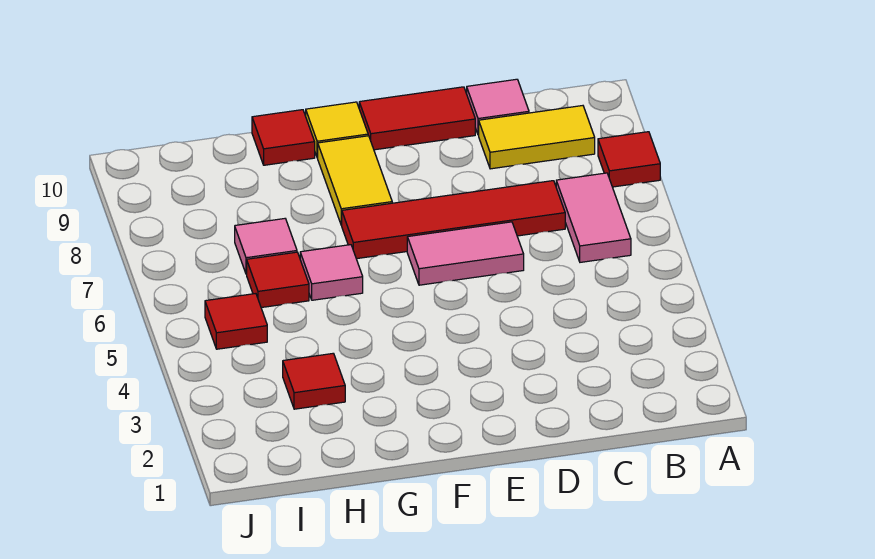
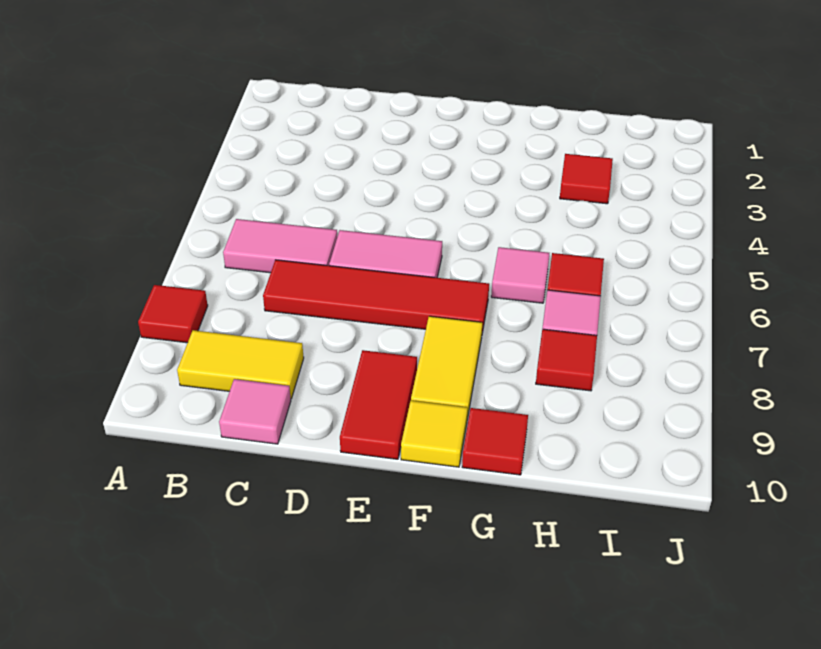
pink tile B6:B7 level 1 -> pink tile B6:C6 level 1
red tile D10:E10 level 1 -> red tile E9:E10 level 1
red tile I5 level 1 -> red tile H8 level 1

